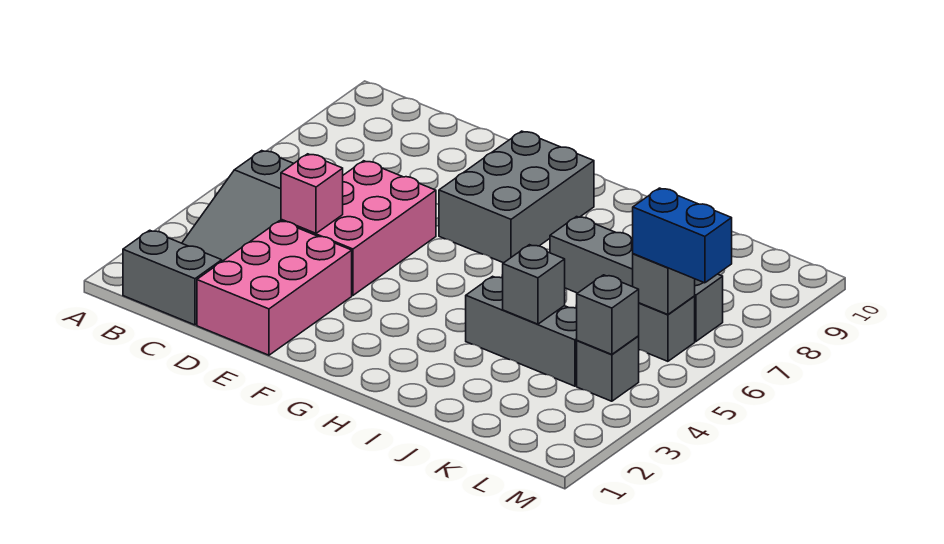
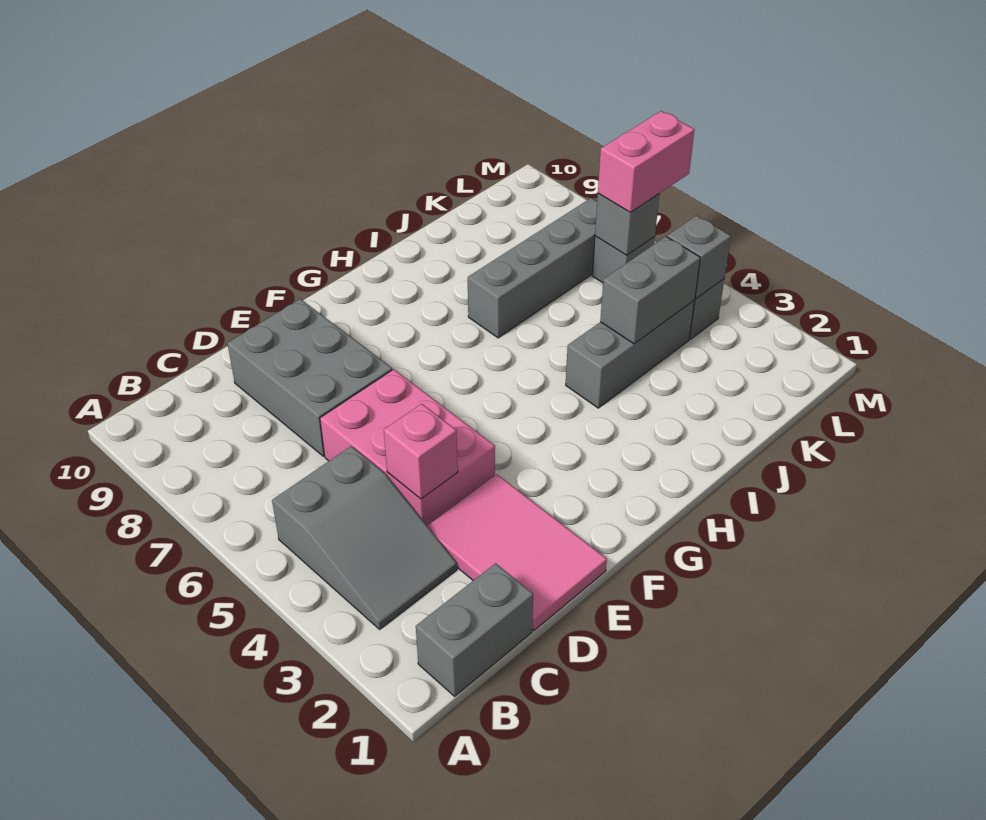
pink brick D1:E3 level 1 -> pink tile D1:E3 level 1
grey brick F7:G9 level 1 -> grey brick D7:E9 level 1
grey brick J4 level 2 -> grey brick J4:K4 level 2
blue brick L6:M6 level 3 -> pink brick L6:M6 level 3

